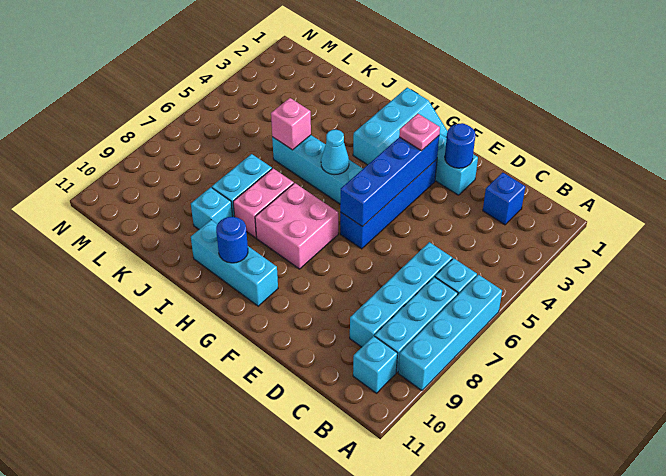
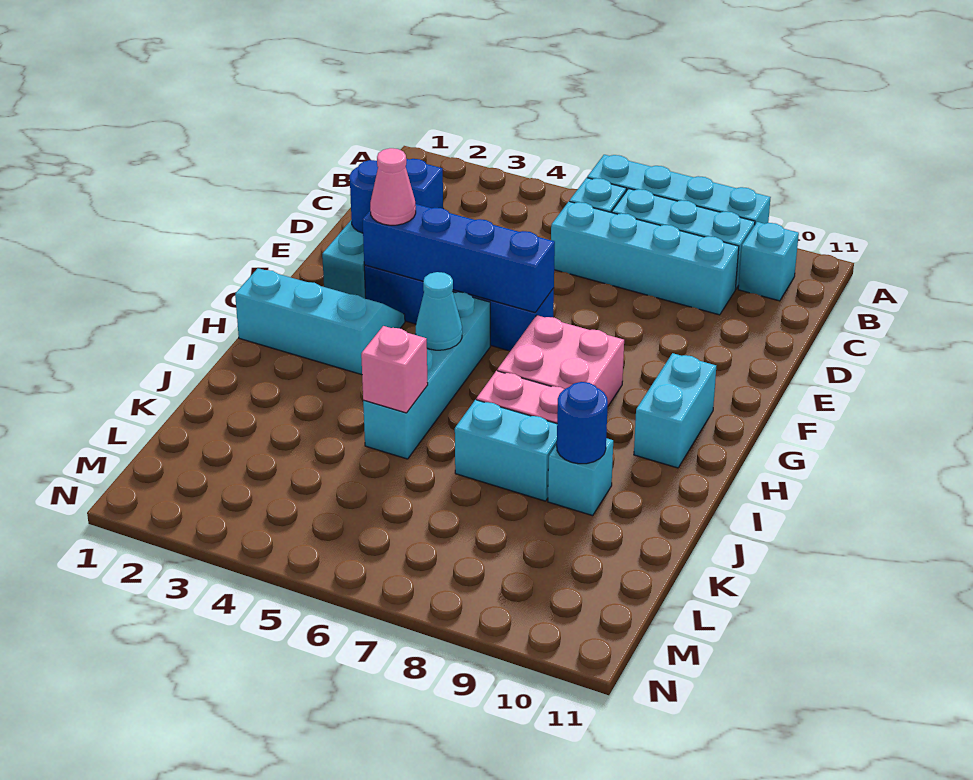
pink plate F3 level 3 -> pink cone F3 level 3
cyan brick G10:I10 level 1 -> cyan brick G10:H10 level 1
blue round brick H10 level 2 -> blue round brick J9 level 2

